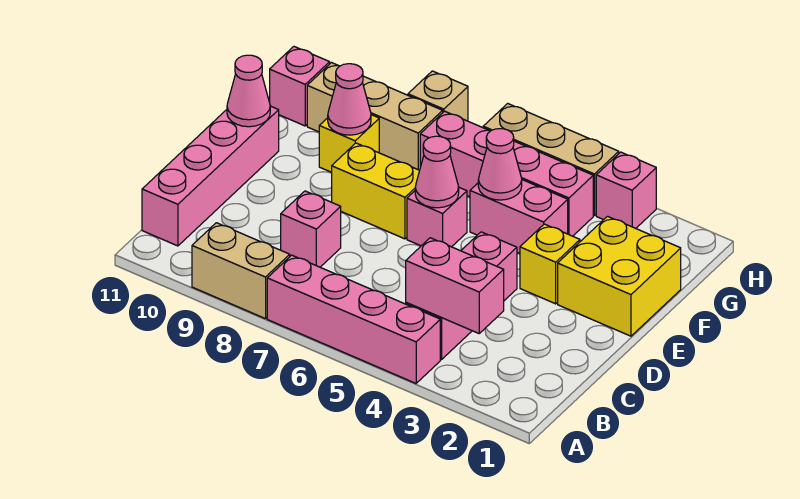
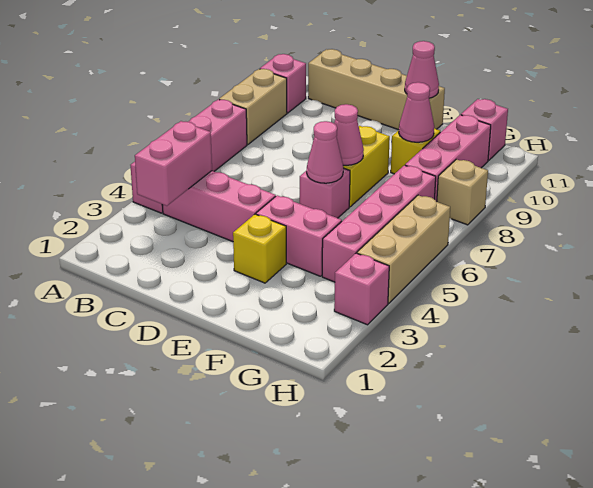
pink brick B11:E11 level 1 -> tan brick B11:E11 level 1
pink brick C8 level 1 -> pink brick A10 level 1
yellow brick E1:F2 level 1 -> none
pink brick F4:F5 level 1 -> pink brick E4:F4 level 1
pink cone F5 level 2 -> pink cone E7 level 2
tan brick G8:G10 level 1 -> pink brick G8:G10 level 1

